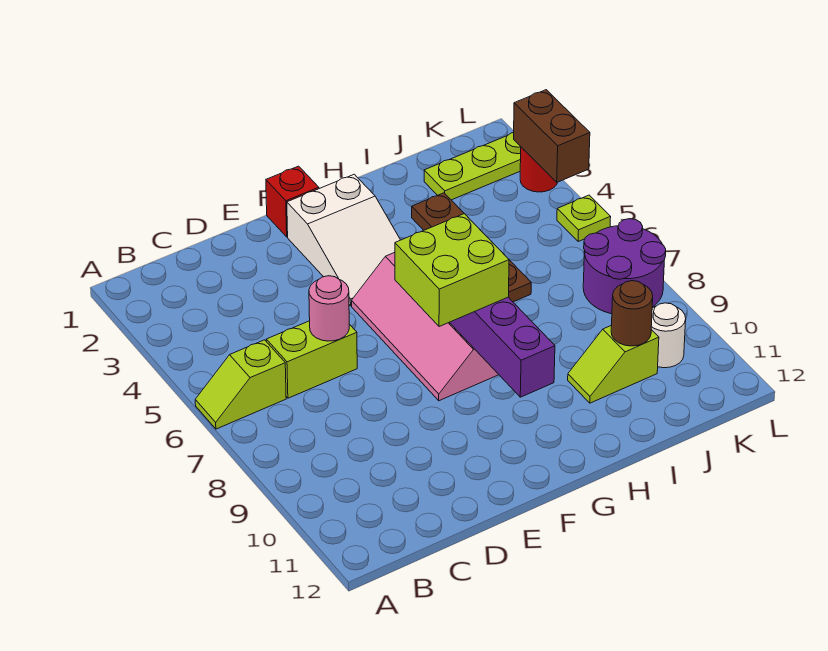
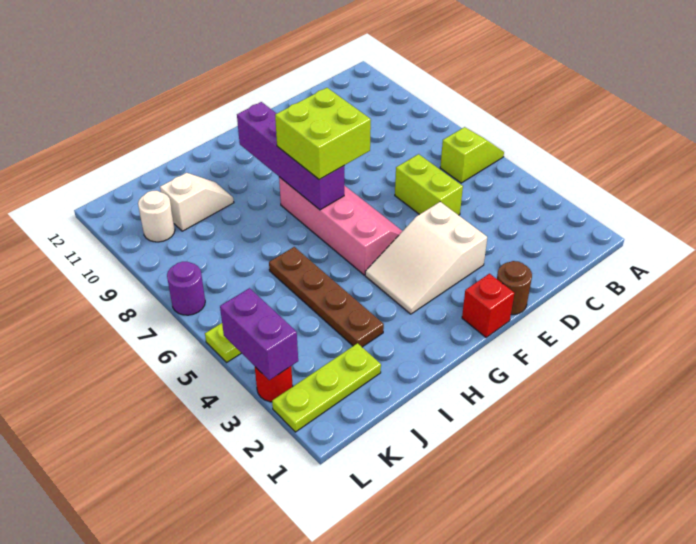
lime brick C6:D6 level 1 -> lime brick D5:D6 level 1
pink round brick D6 level 2 -> none
white slope F2:G4 level 1 top 2 -> white slope E3:G4 level 1 top E
lime slope I10:J10 level 1 top J -> white slope I10:J10 level 1 top J
brown round brick J10 level 2 -> brown round brick E1 level 1
purple round brick K7:L8 level 1 -> purple round brick L7 level 1
brown brick L3:L4 level 2 -> purple brick L3:L4 level 2

